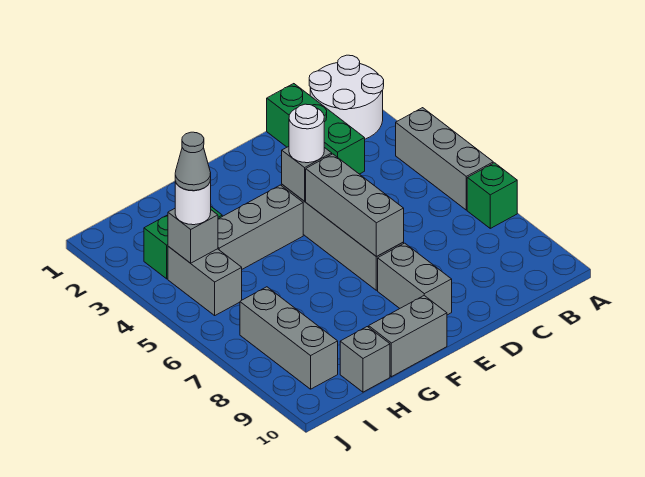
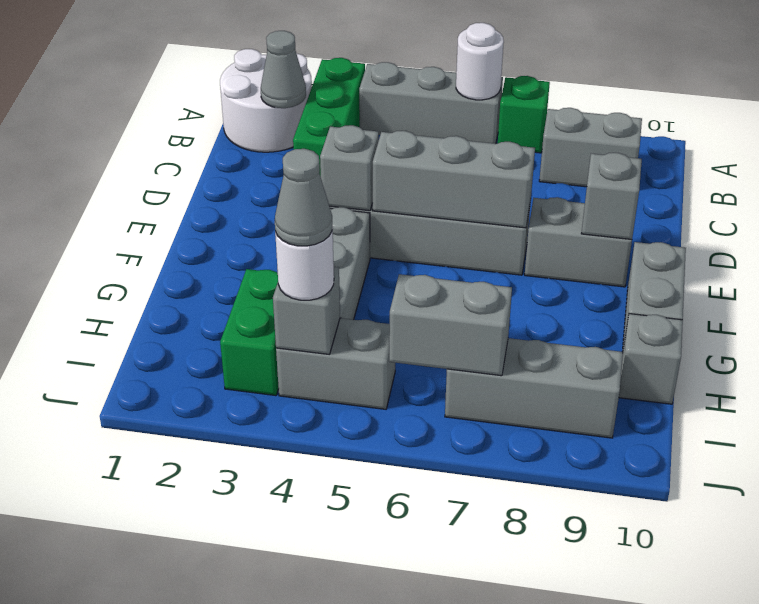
none -> grey cone B2 level 2
none -> grey brick B8:B9 level 1
green brick C1:C3 level 1 -> green brick A3:C3 level 1
white round brick E4 level 3 -> white round brick A6 level 2
none -> grey brick E9 level 2
none -> grey brick I6:I7 level 2

